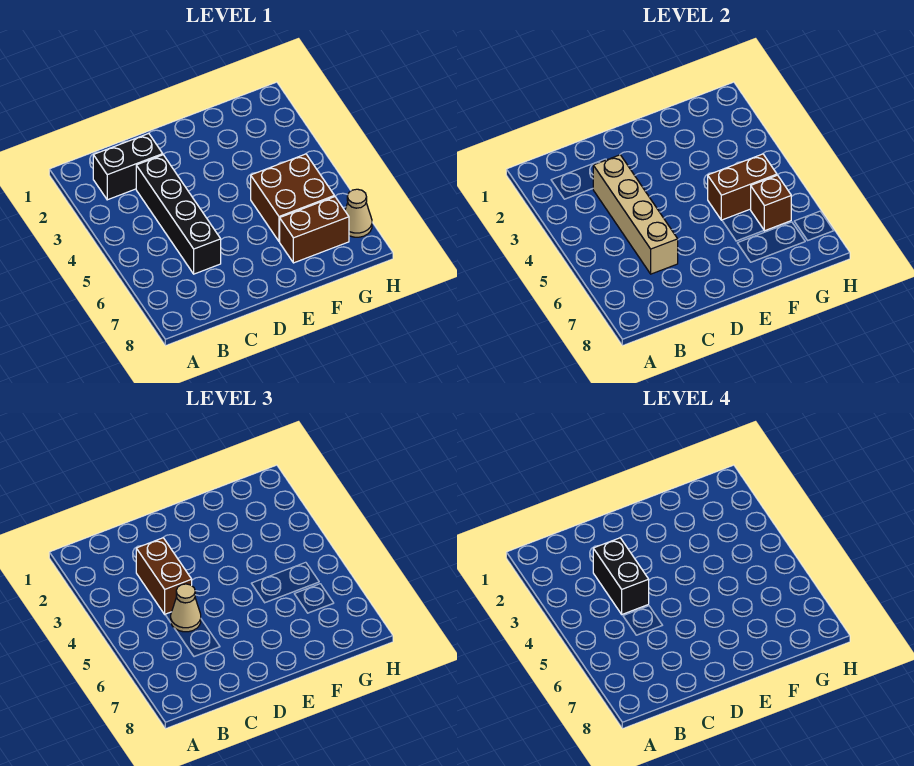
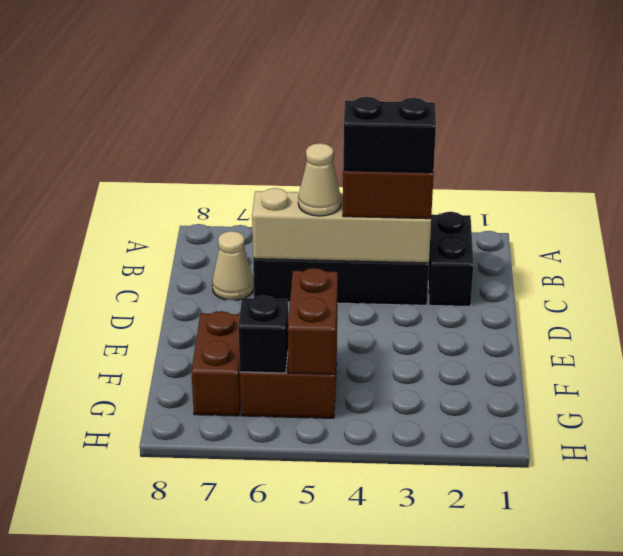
brown brick G6 level 2 -> black brick G6 level 2
tan cone H7 level 1 -> tan cone C7 level 1

